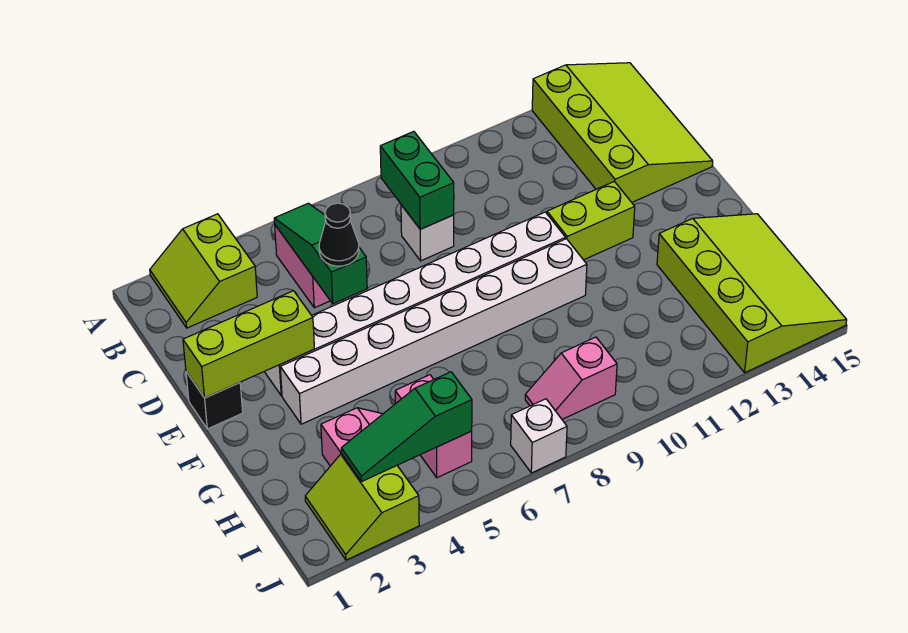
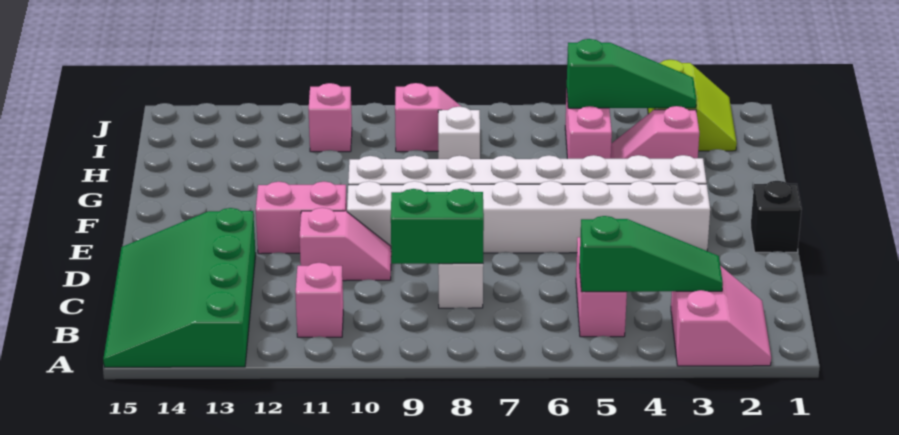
lime slope A2:B3 level 1 top 3 -> pink slope A2:B3 level 1 top 3
lime slope A13:D15 level 1 top 13 -> green slope A13:D15 level 1 top 13
green slope B5:D5 level 2 top D -> green slope B3:B5 level 2 top 5
green brick B8:C8 level 2 -> green brick C8:C9 level 2
none -> pink brick B11 level 1
black cone D5 level 3 -> none
none -> pink slope D10:D11 level 1 top 11
lime brick E1:E3 level 2 -> none
lime brick E11:E12 level 1 -> pink brick E11:E12 level 1
lime slope G13:J15 level 1 top 13 -> none
none -> pink brick I11 level 1
white brick J7 level 1 -> white brick H8 level 1

